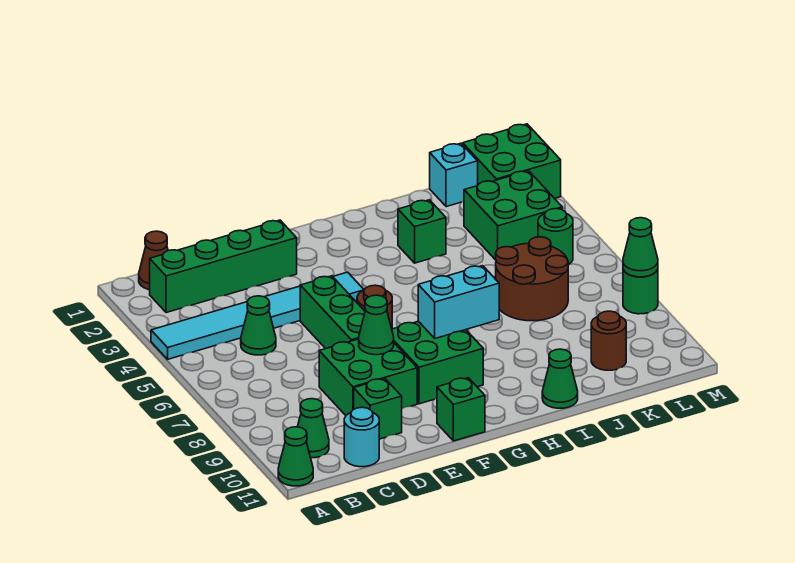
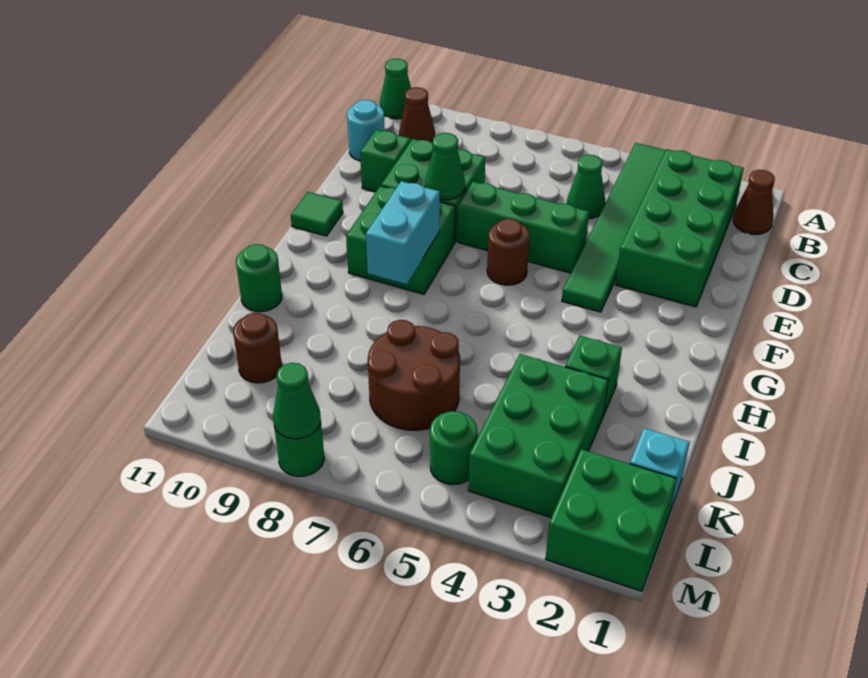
cyan tile A4:F4 level 1 -> green tile A4:F4 level 1
green brick B2:E2 level 1 -> green brick B2:E3 level 1
green cone B10 level 1 -> brown cone B10 level 1
green brick F11 level 1 -> green tile F11 level 1
green cone I11 level 1 -> green round brick I11 level 1
green brick K3:L4 level 1 -> green brick J3:L4 level 1

